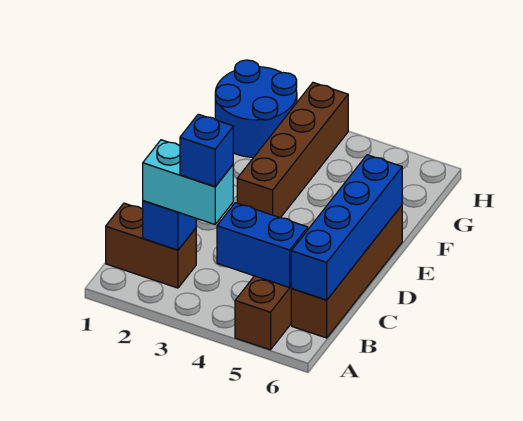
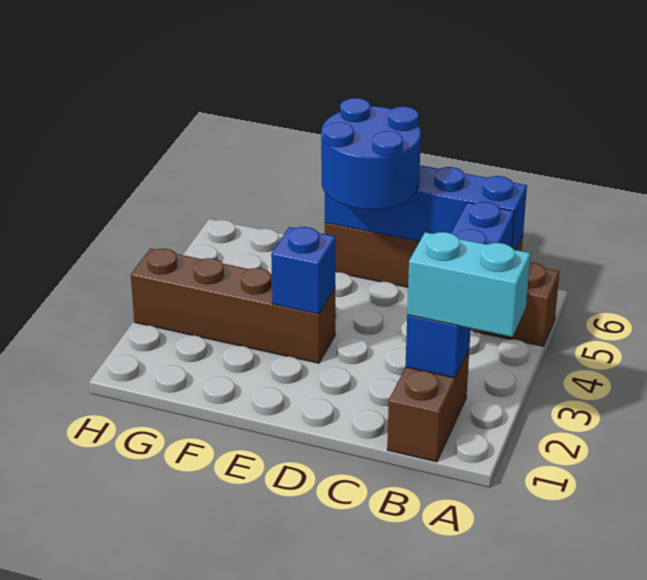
cyan brick B2:B3 level 3 -> cyan brick A2:B2 level 3
blue brick B3 level 4 -> blue brick E3 level 2
blue round brick G1:H2 level 1 -> blue round brick D5:E6 level 3

